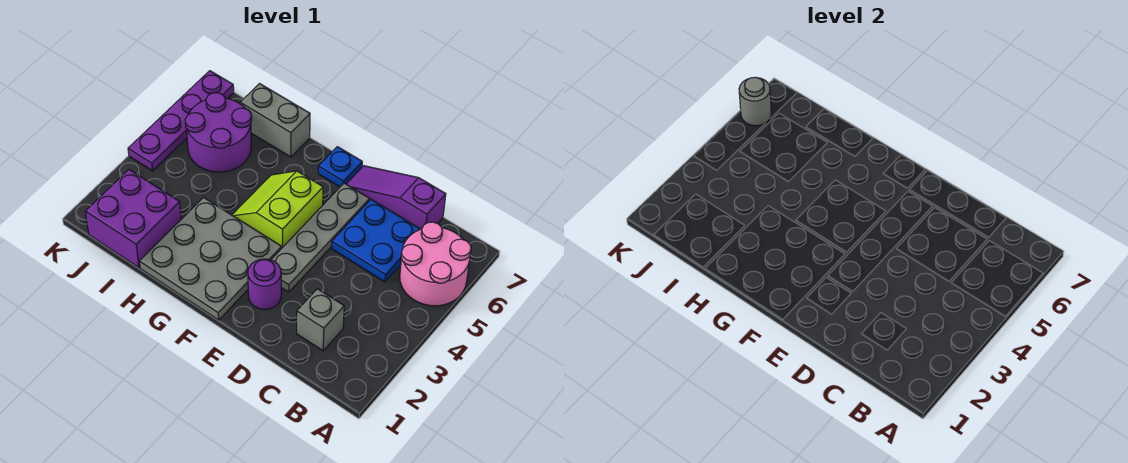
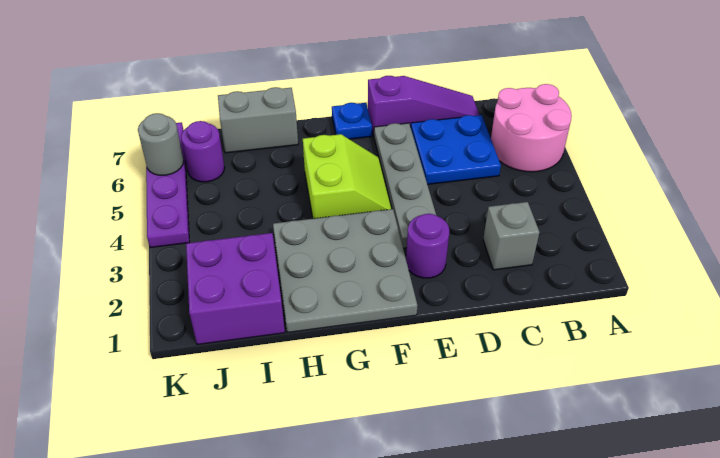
purple slope C7:E7 level 1 top C -> purple slope C7:E7 level 1 top E
lime slope F4:G5 level 1 top F -> lime slope F4:G5 level 1 top G
purple round brick I5:J6 level 1 -> purple round brick J6 level 1

